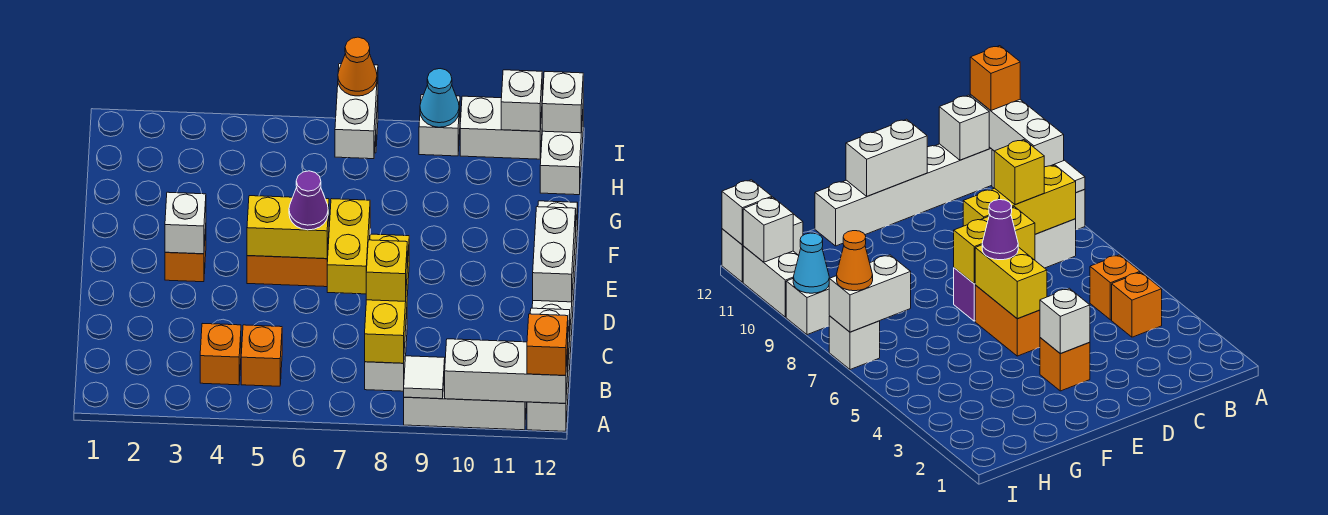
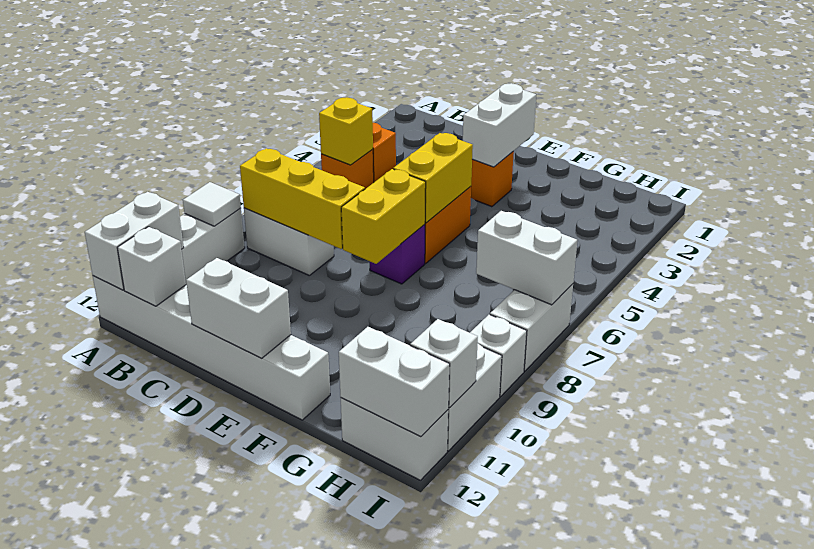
white brick A10:A12 level 2 -> white brick A11:A12 level 2
orange brick A12 level 3 -> none
yellow brick C8 level 3 -> yellow brick B5 level 2
yellow brick D7:E7 level 2 -> yellow brick E7:E8 level 2
white brick E3 level 2 -> white brick E2:E3 level 2
purple cone E6 level 3 -> none
white brick I7 level 1 -> white brick I7:I8 level 1
orange cone I7 level 3 -> none
cyan cone I9 level 2 -> none
white brick I12 level 2 -> white brick H12:I12 level 2

